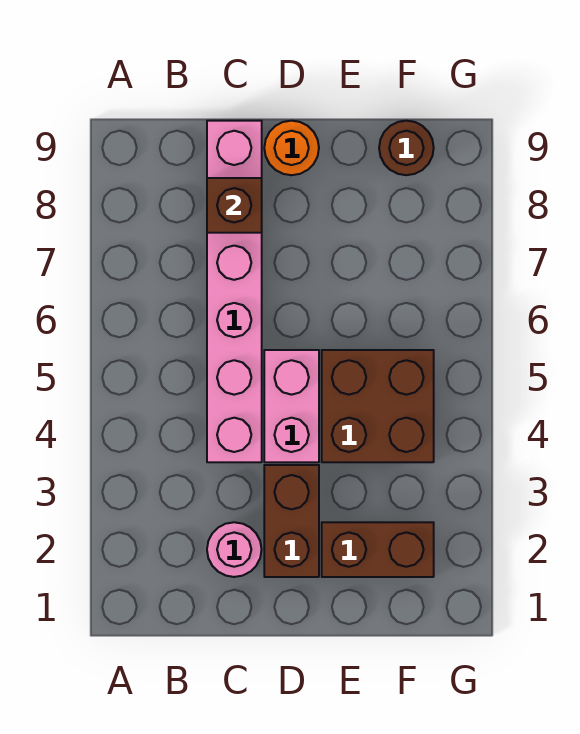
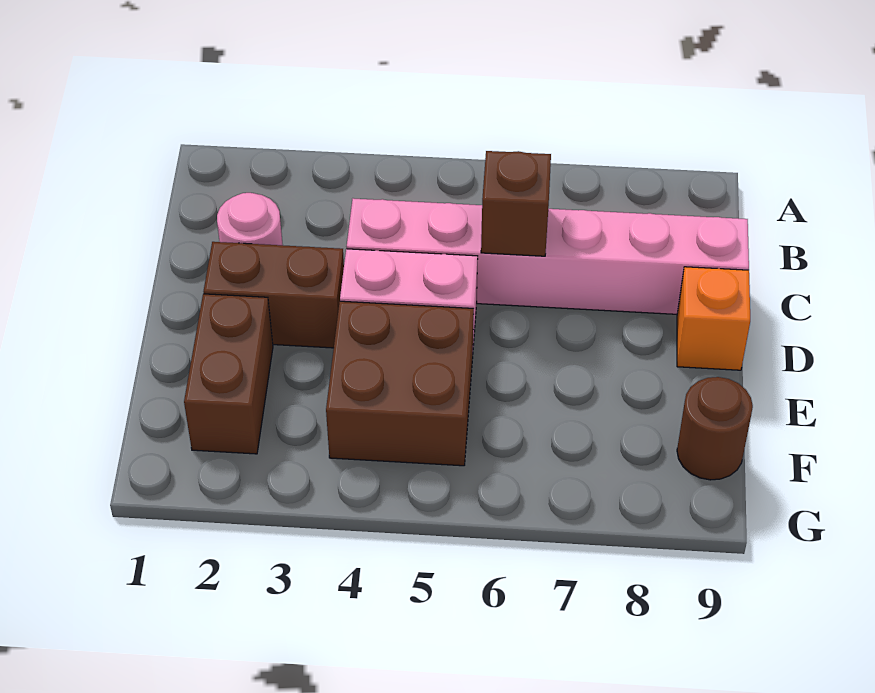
brown brick C8 level 2 -> brown brick C6 level 2
orange round brick D9 level 1 -> orange brick D9 level 1

